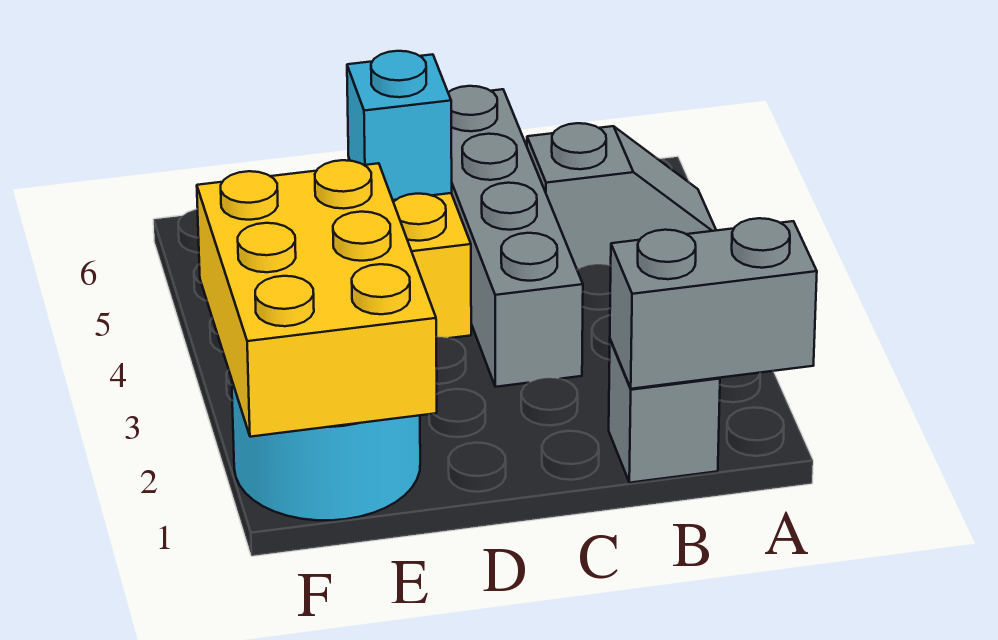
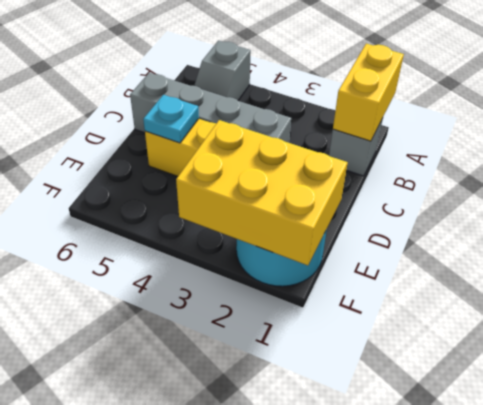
grey brick A1:B1 level 2 -> yellow brick A1:B1 level 2
grey slope A5:B5 level 1 top B -> grey slope A5:B5 level 1 top A
cyan brick D5 level 2 -> cyan plate D5 level 2

